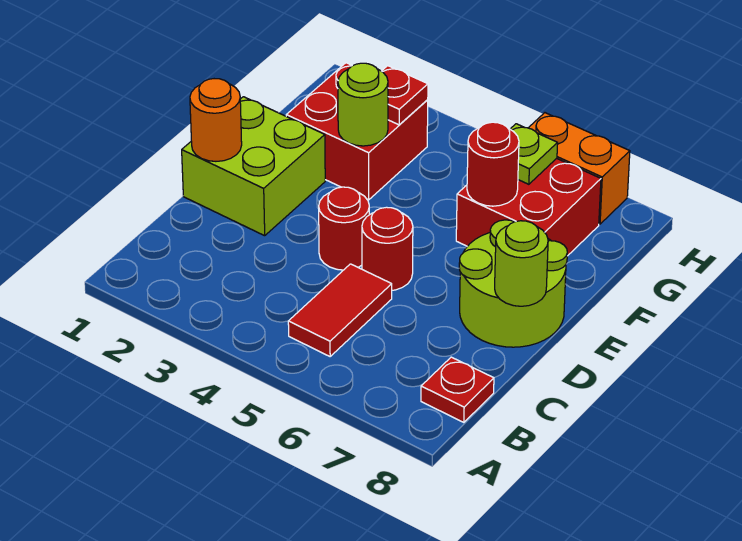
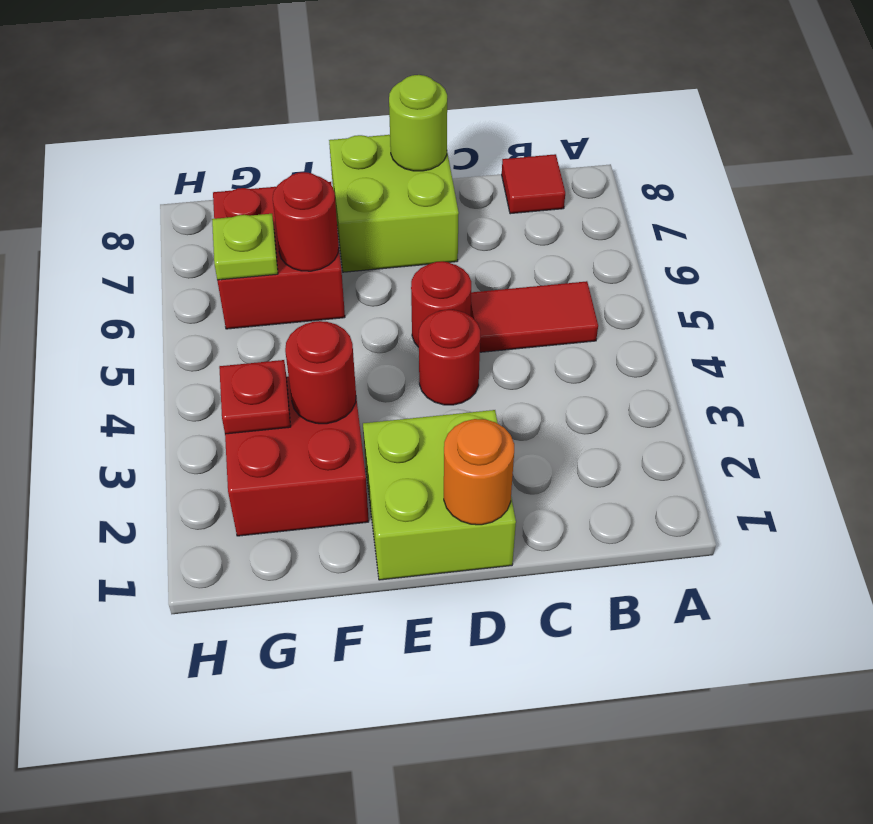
red plate B8 level 1 -> red tile B8 level 1
lime round brick D7:E8 level 1 -> lime brick D7:E8 level 1
lime round brick F3 level 2 -> red round brick F3 level 2
orange brick H6:H7 level 1 -> none

